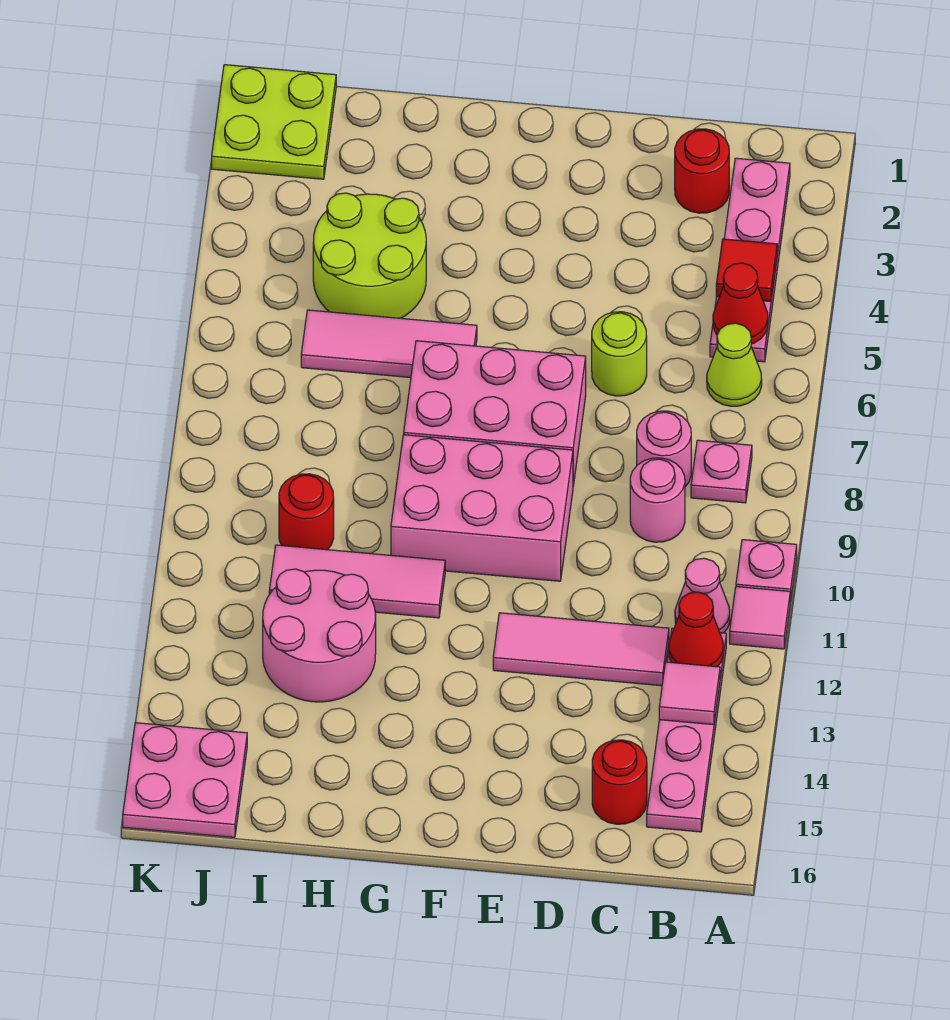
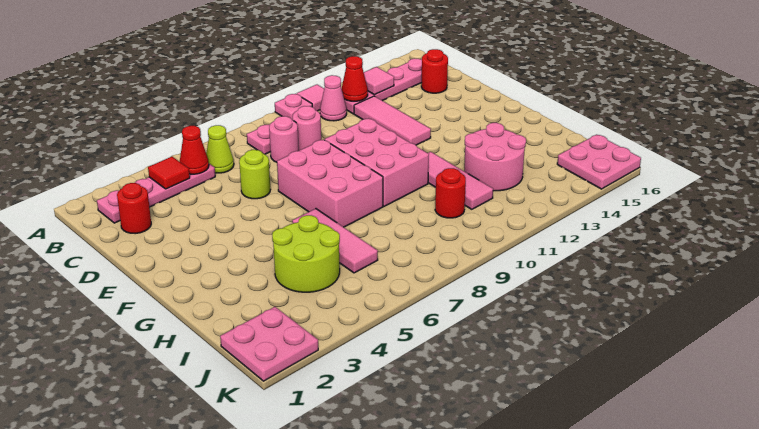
lime plate J1:K2 level 1 -> pink plate J1:K2 level 1

